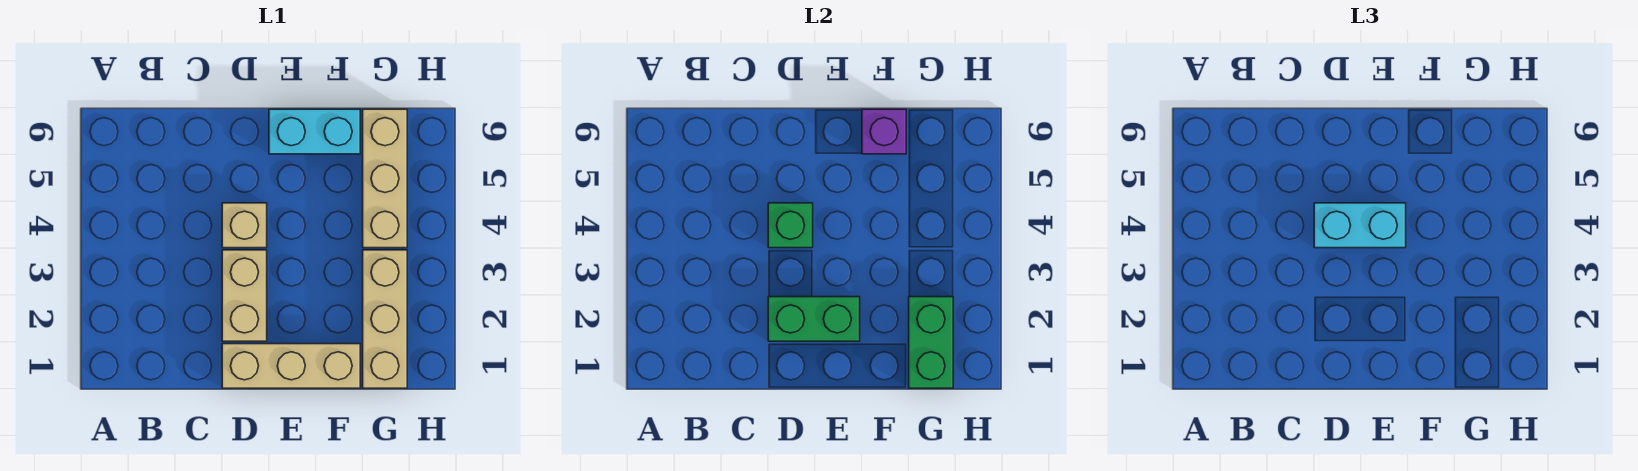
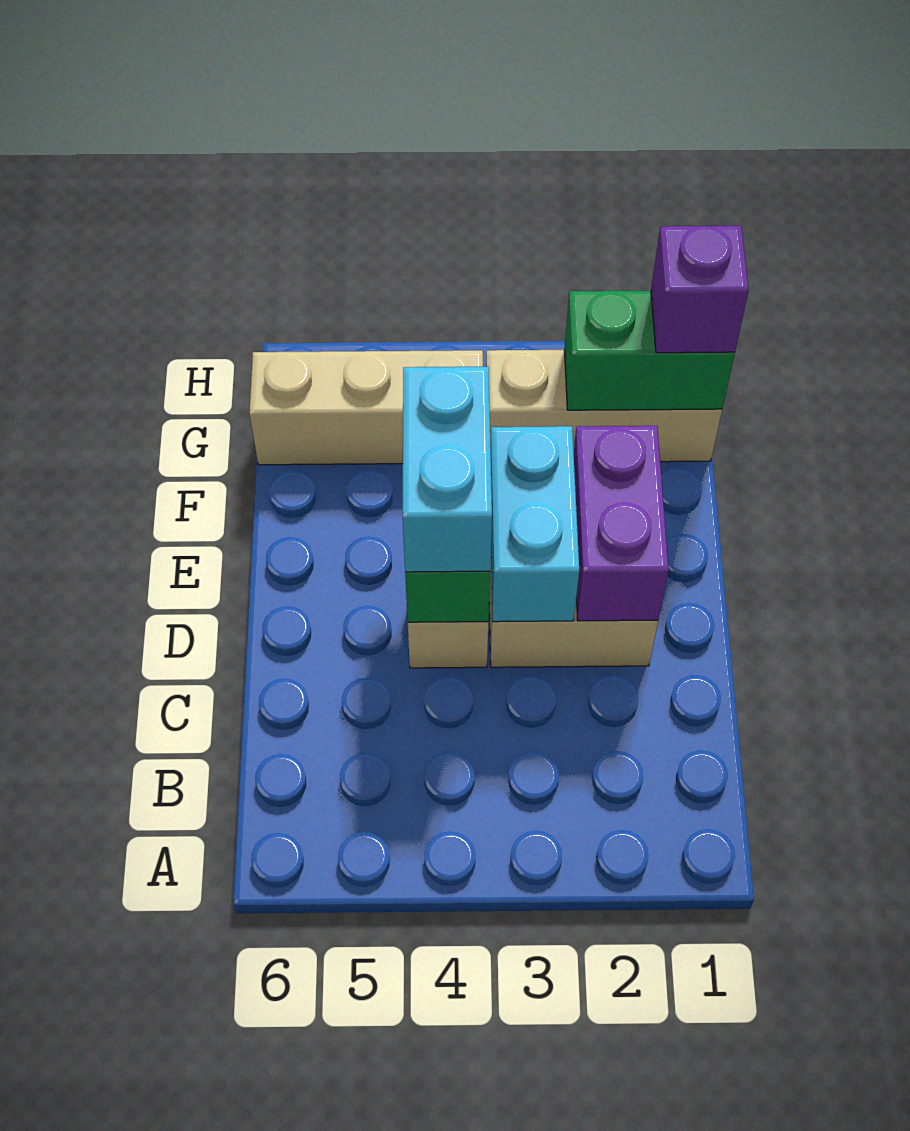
tan brick D1:F1 level 1 -> none
green brick D2:E2 level 2 -> purple brick D2:E2 level 2
cyan brick E6:F6 level 1 -> cyan brick D3:E3 level 2
purple brick F6 level 2 -> purple brick G1 level 3

